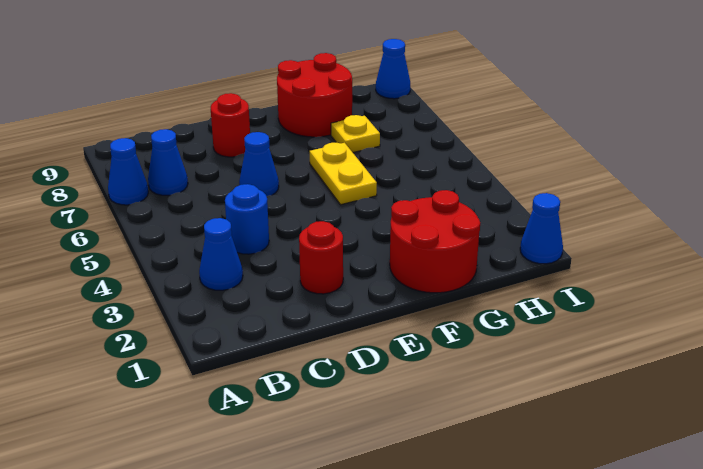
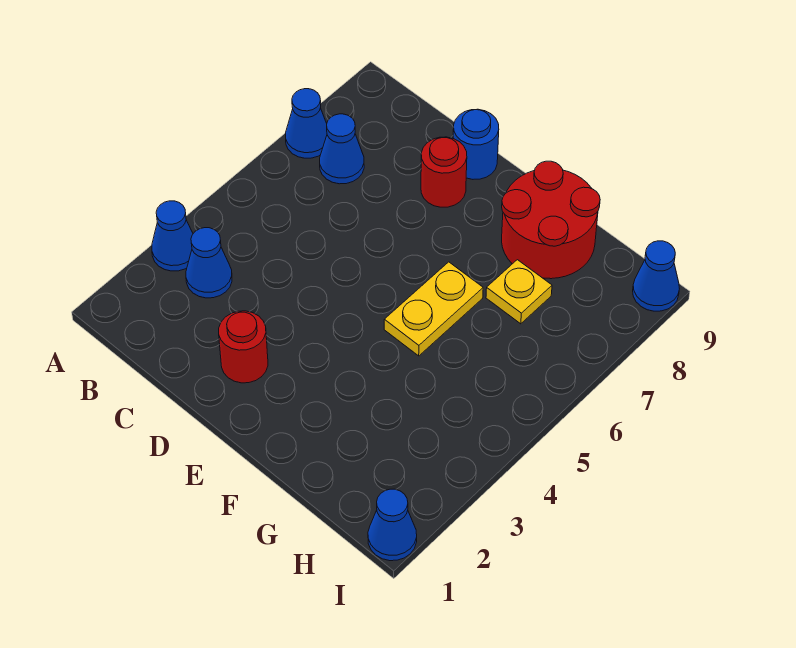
blue round brick C4 level 1 -> blue round brick D9 level 1
blue cone D6 level 1 -> blue cone A3 level 1
red round brick F1:G2 level 1 -> none

